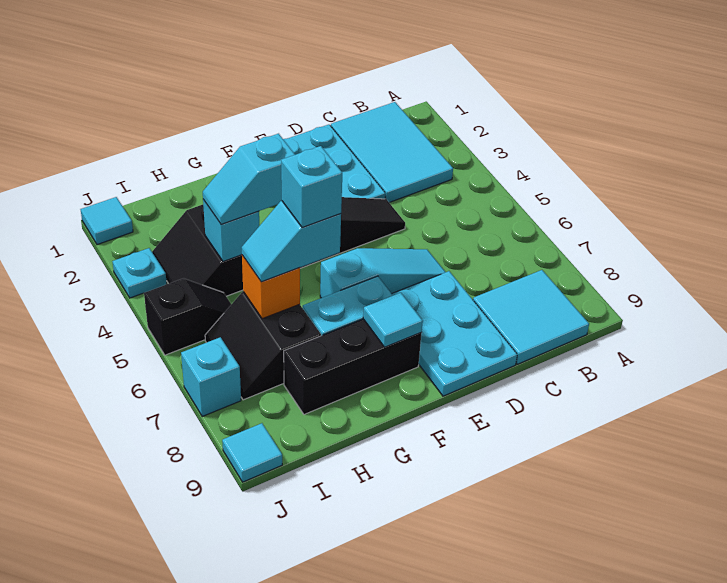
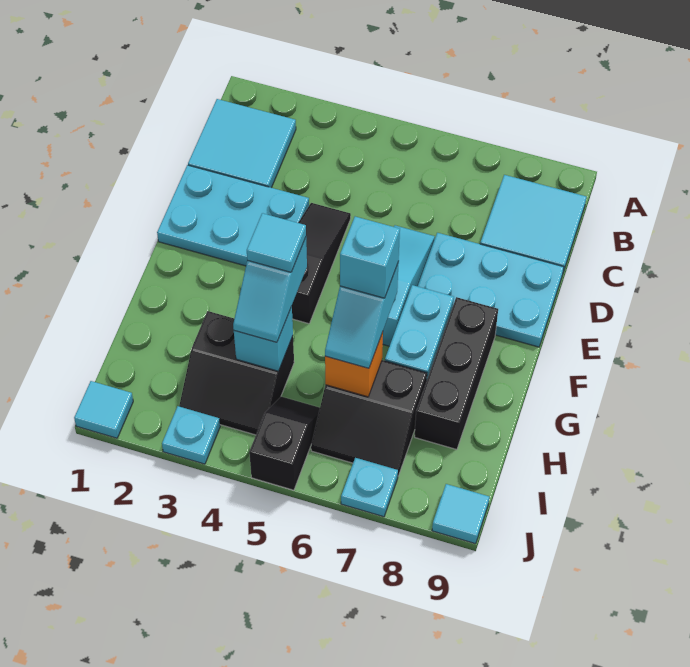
cyan tile B1:C3 level 1 -> cyan tile B1:C2 level 1
cyan tile F8 level 2 -> cyan tile G4 level 4
cyan brick J7 level 1 -> cyan plate J7 level 1

